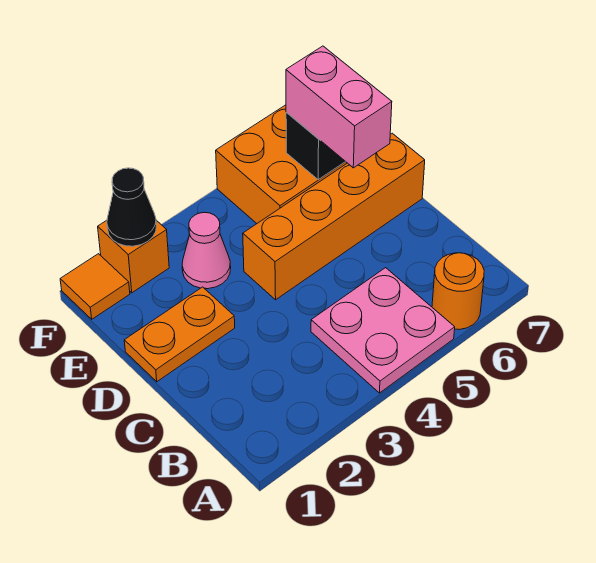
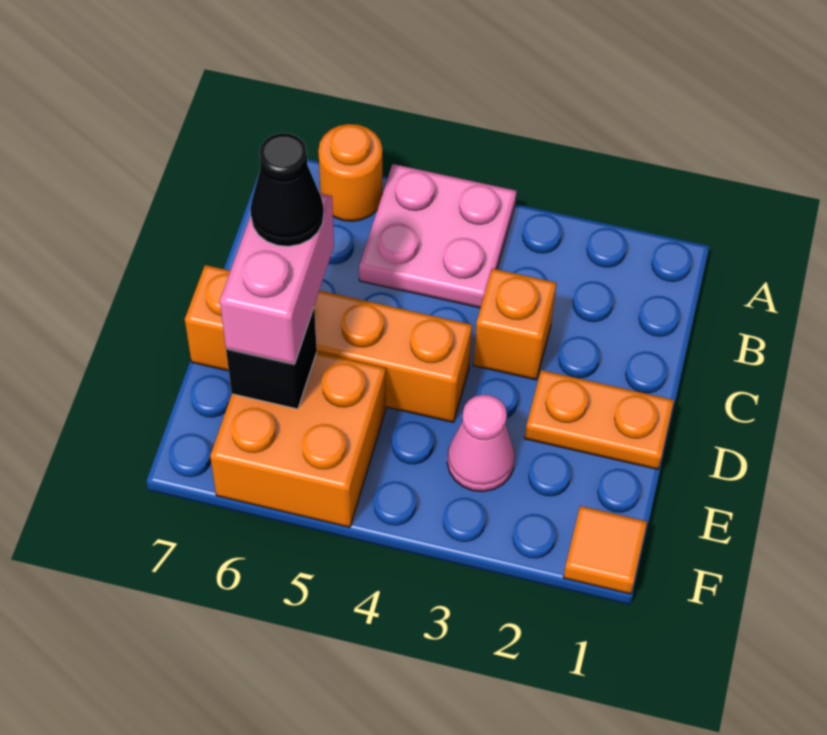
orange brick F2 level 1 -> orange brick C3 level 1
black cone F2 level 2 -> black cone D6 level 4

